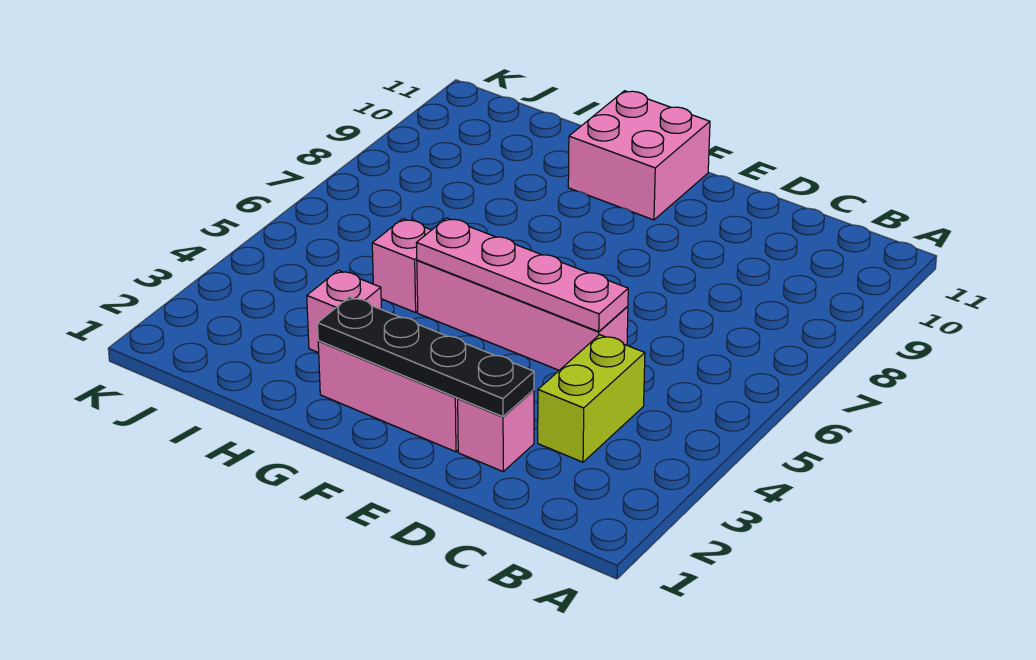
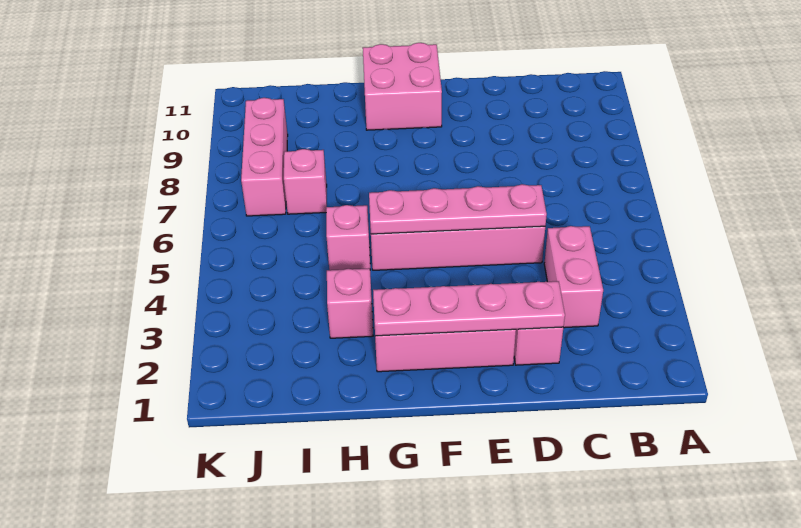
lime brick C3:C4 level 1 -> pink brick C3:C4 level 1
black plate D2:G2 level 2 -> pink plate D2:G2 level 2
none -> pink brick I7 level 1
none -> pink brick J7:J9 level 1

